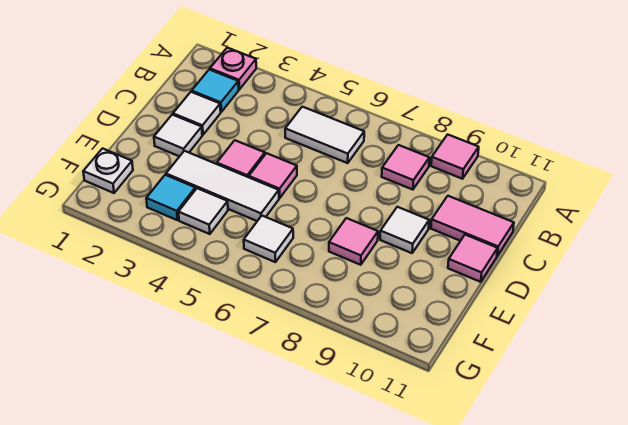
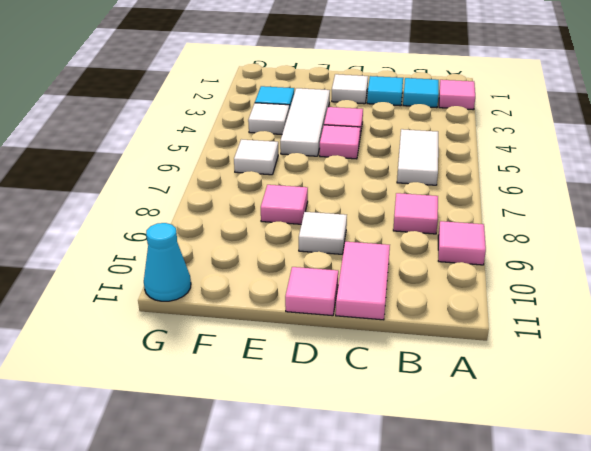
pink plate A2 level 1 -> pink tile A2 level 1
white tile C2 level 1 -> cyan tile C2 level 1
white plate F1 level 1 -> none
none -> cyan cone G11 level 1

